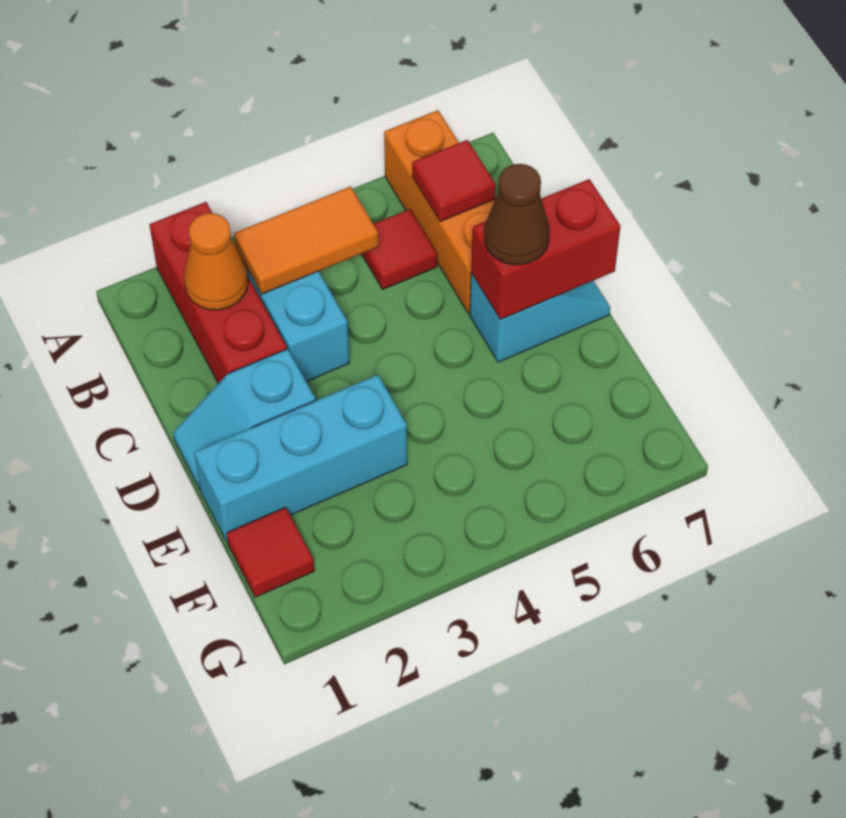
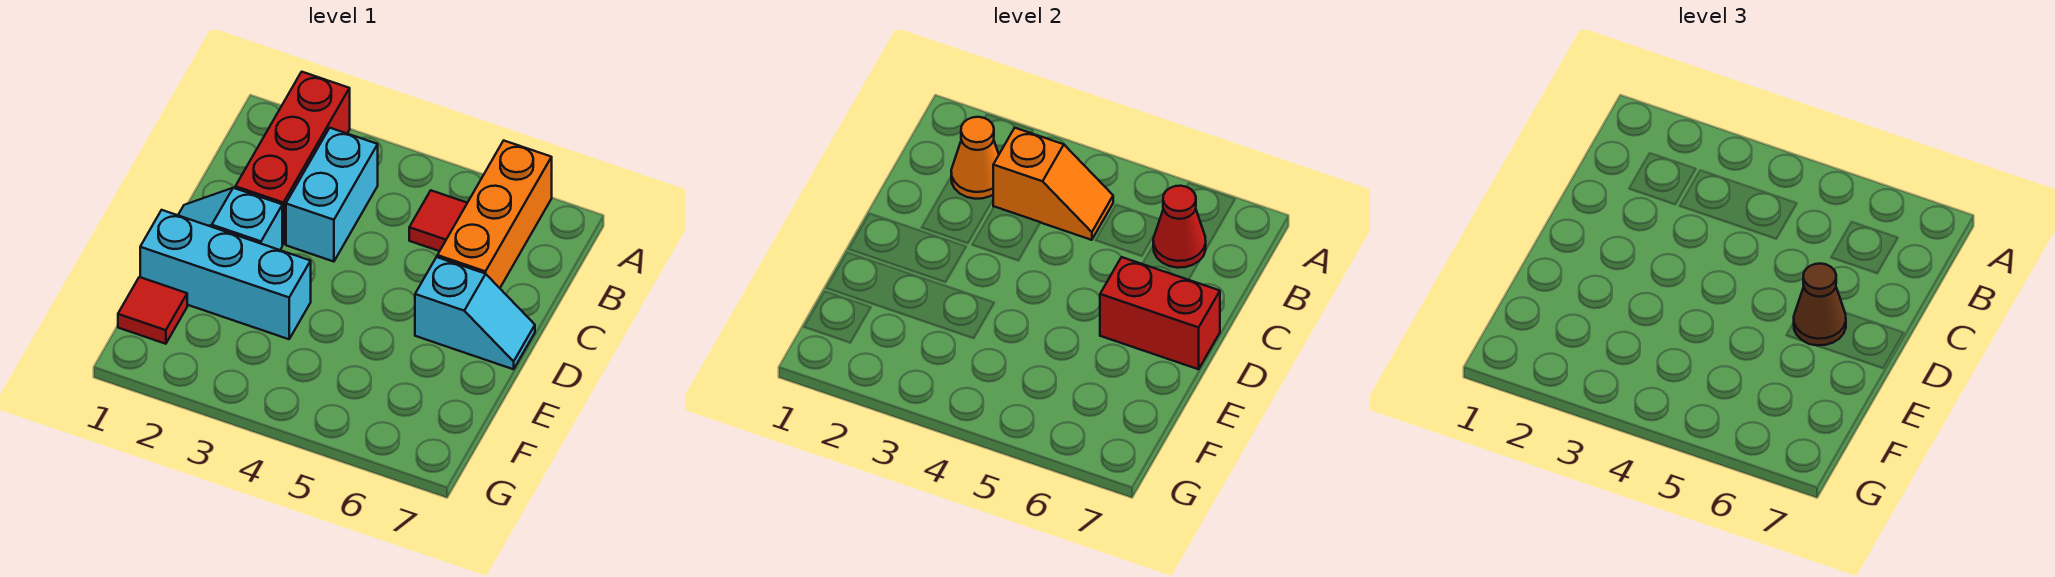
orange tile B3:B4 level 2 -> orange slope B3:B4 level 2 top 3
red tile B6 level 2 -> red cone B6 level 2

